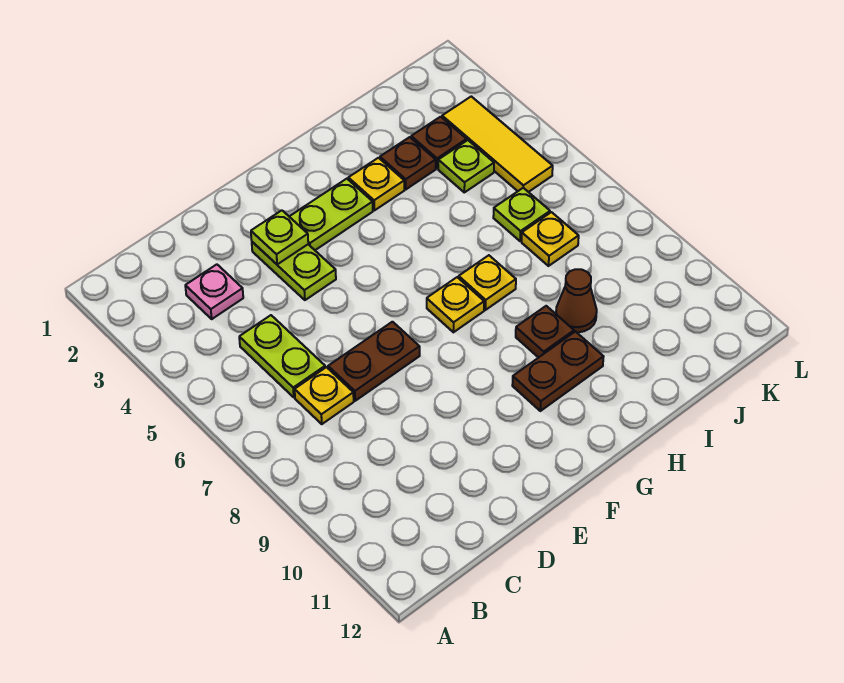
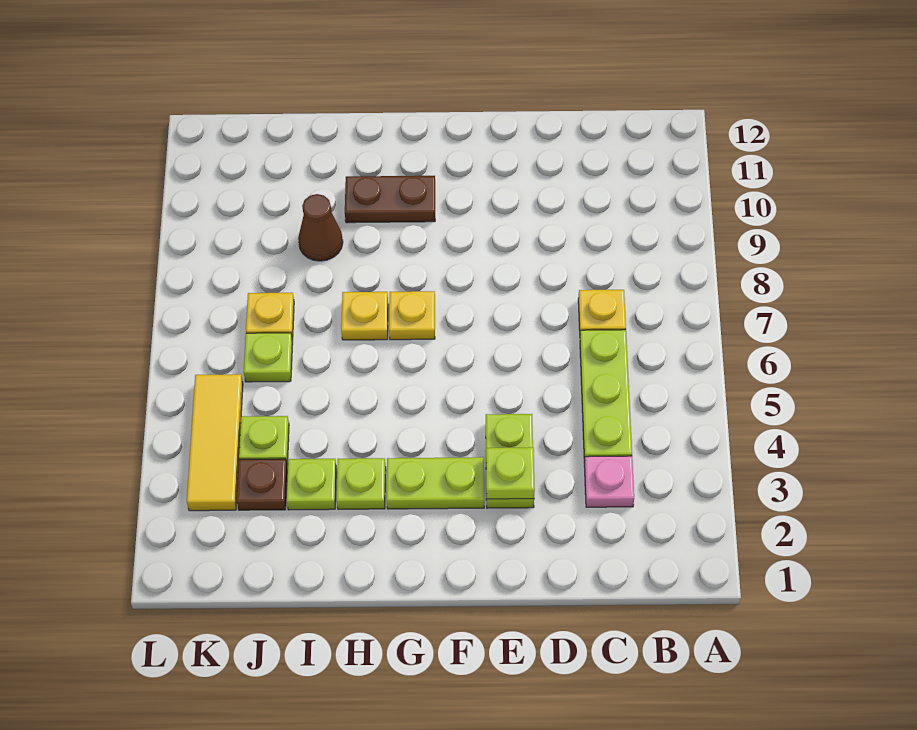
lime plate C5:C6 level 1 -> lime plate C4:C6 level 1
brown plate D7:E7 level 1 -> none
yellow plate H3 level 1 -> lime plate H3 level 1
brown plate H9 level 1 -> none
brown plate I3 level 1 -> lime plate I3 level 1

